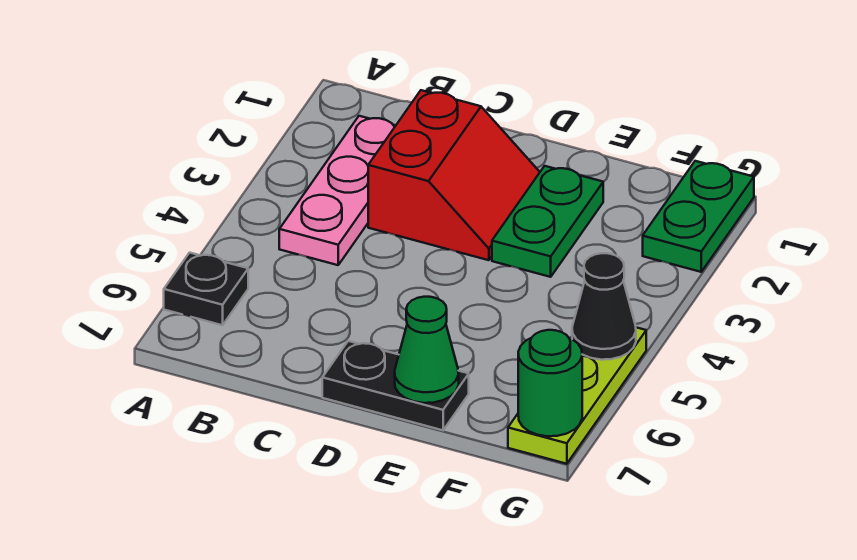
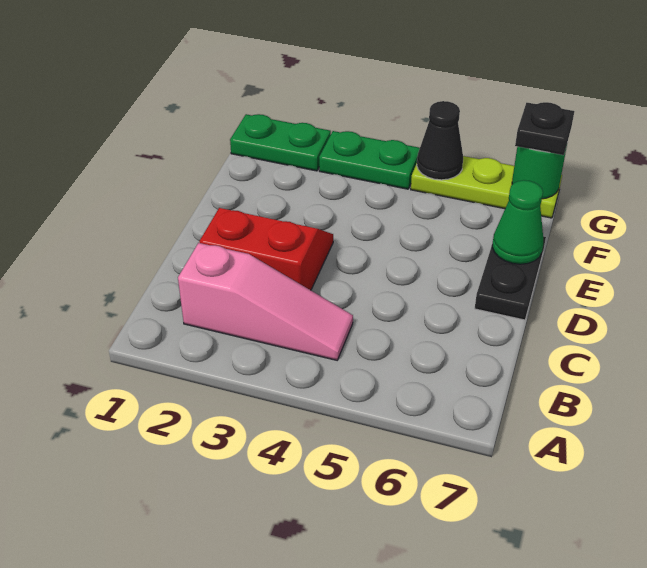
black plate A6 level 1 -> black plate G7 level 3
pink plate B2:B4 level 1 -> pink slope B2:B4 level 1 top 2
green plate E2:E3 level 1 -> green plate G3:G4 level 1

